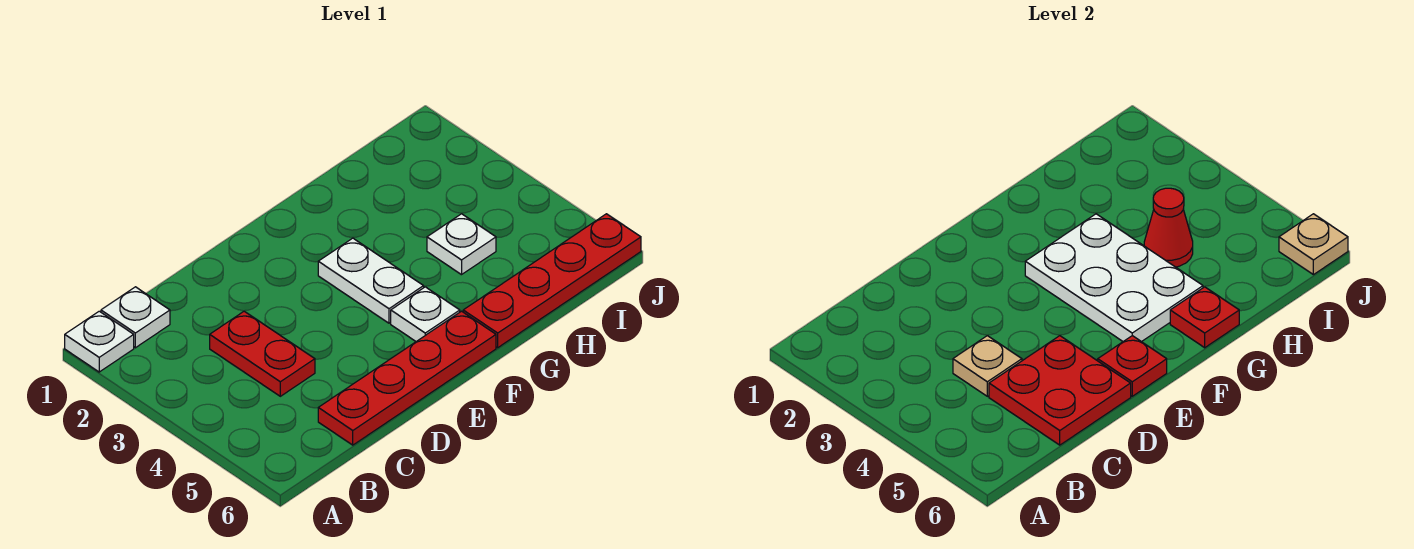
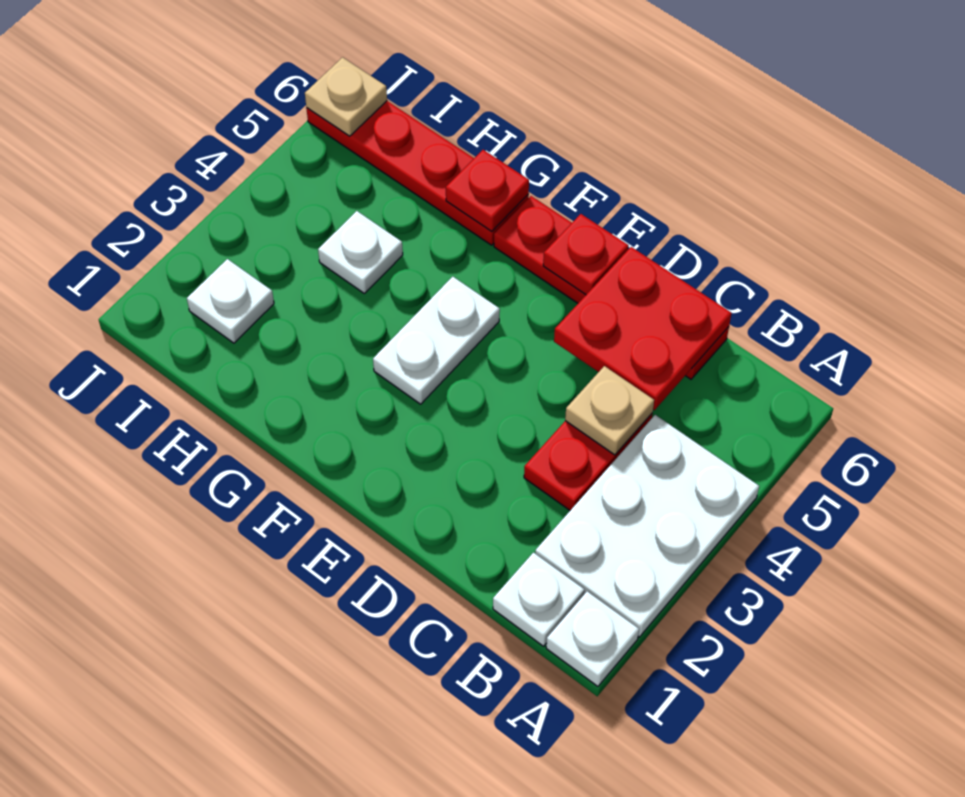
white plate F3:G5 level 2 -> white plate A2:B4 level 1
white plate F5 level 1 -> white plate I2 level 1
red cone H4 level 2 -> none

